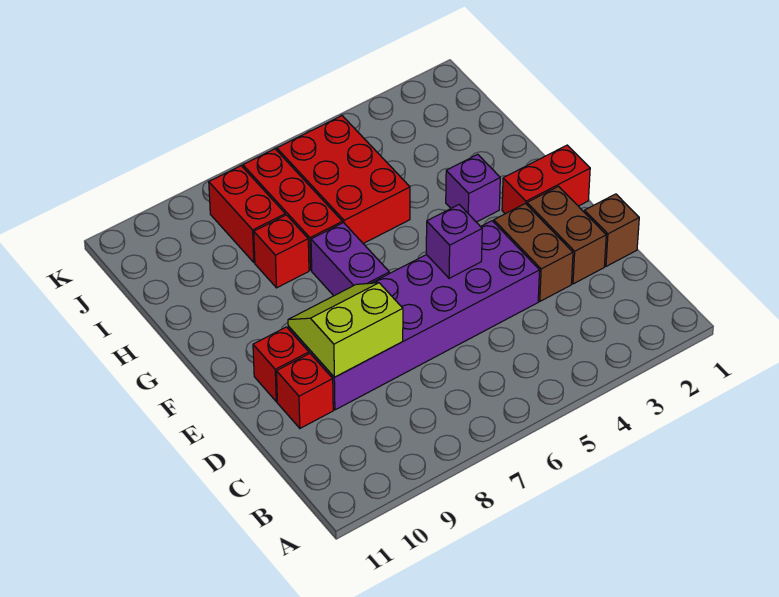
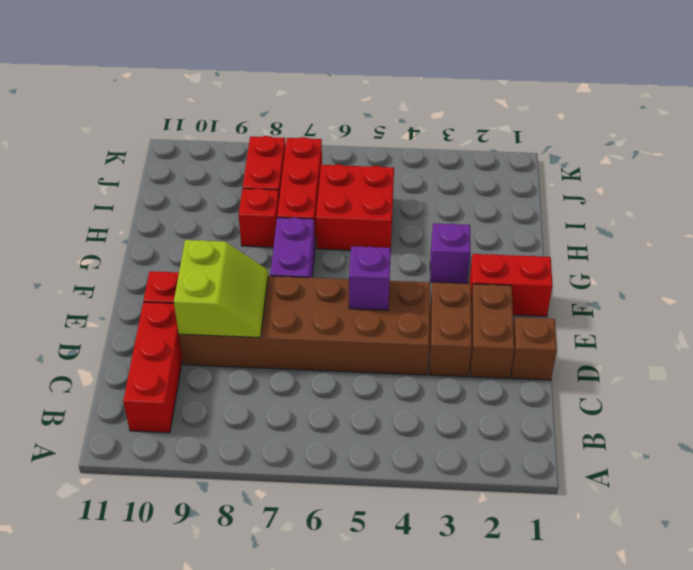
purple brick D4:E9 level 1 -> brown brick D4:E9 level 1
lime slope D8:E9 level 2 top D -> lime slope D8:E9 level 2 top 9
red brick D10 level 1 -> red brick B10:D10 level 1
red brick H5:J6 level 1 -> red brick H5:I6 level 1

